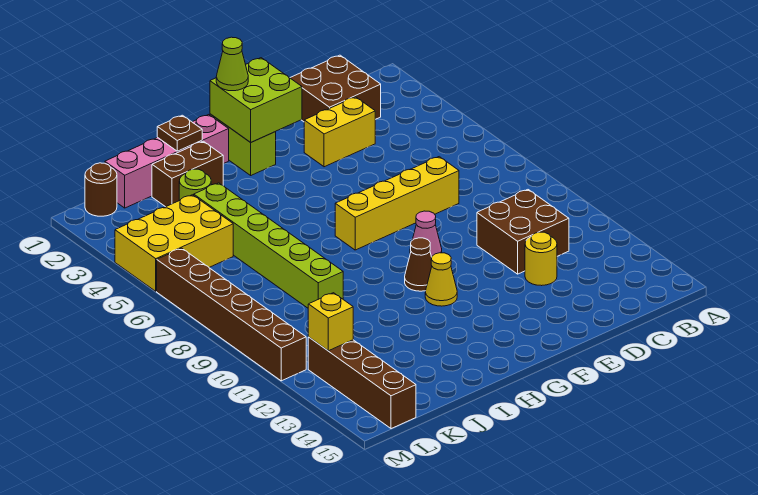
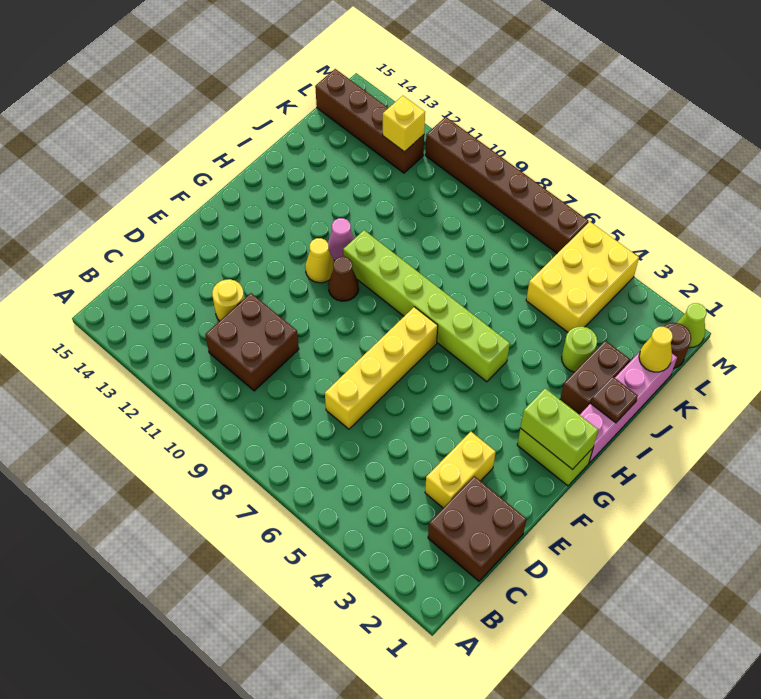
lime brick F1:G2 level 2 -> lime brick G1:G2 level 2
pink cone F9 level 1 -> pink cone H11 level 1
lime cone G1 level 3 -> lime cone M1 level 1
lime brick J4:J9 level 1 -> lime brick H5:H10 level 1
none -> yellow cone K1 level 2

